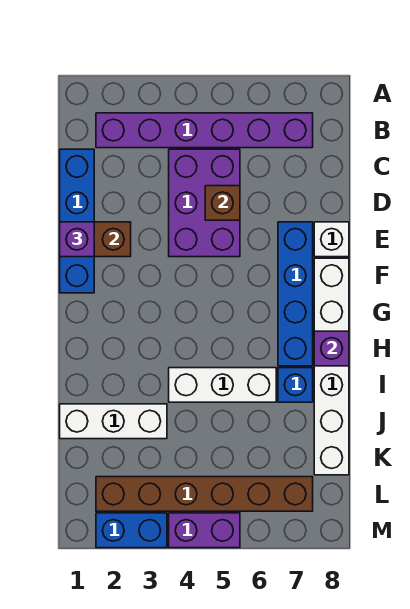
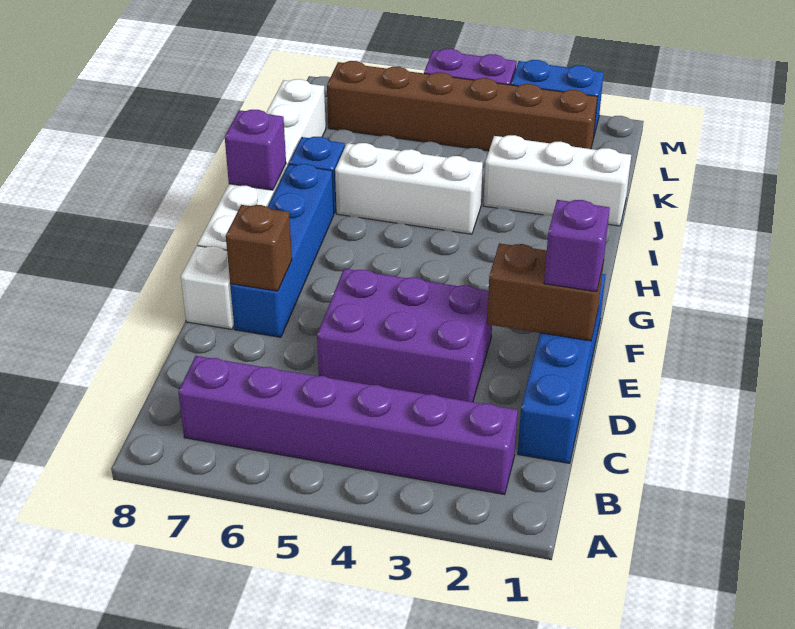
purple brick C4:E5 level 1 -> purple brick D3:E5 level 1
brown brick D5 level 2 -> brown brick E7 level 2

